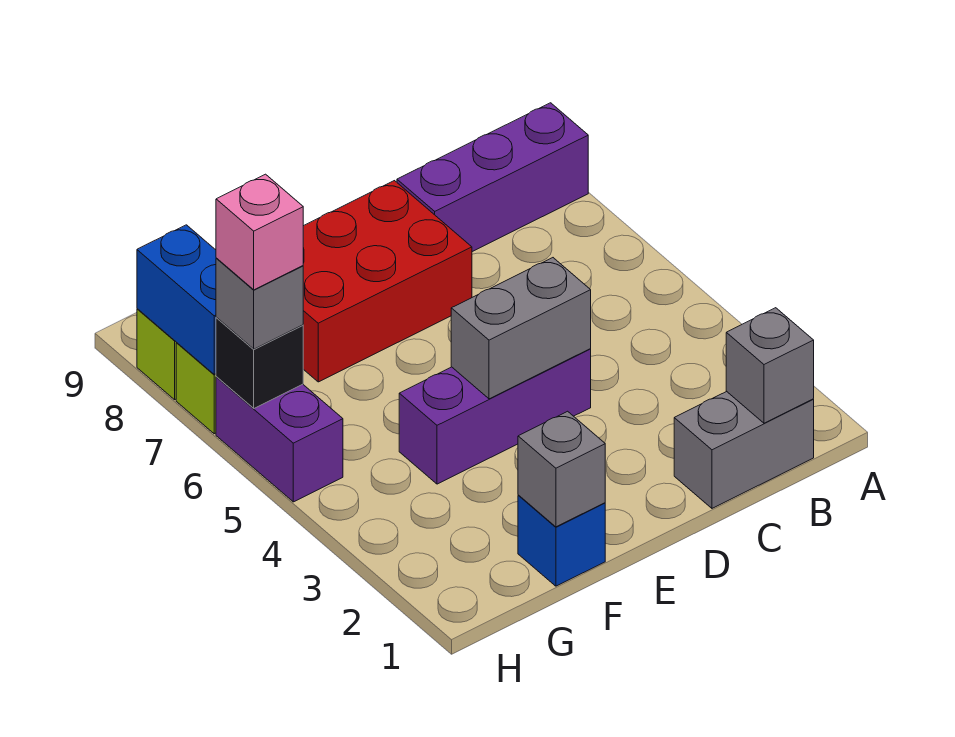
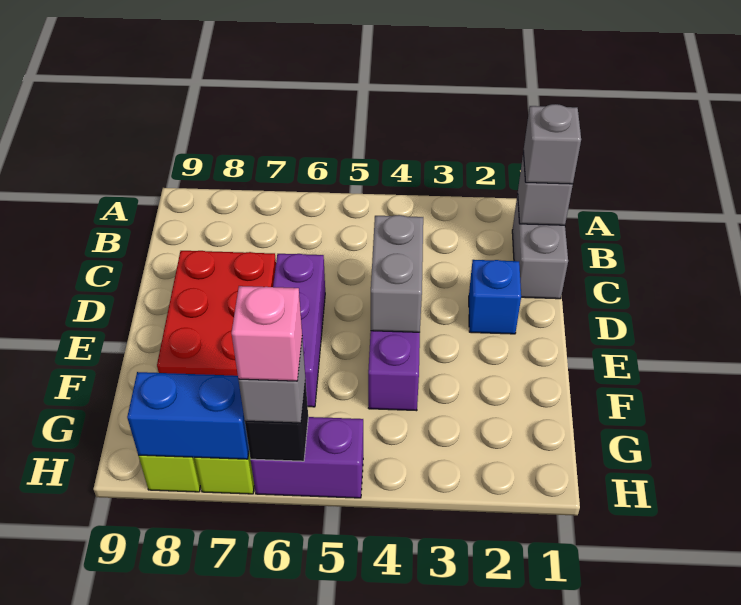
purple brick A8:C8 level 1 -> purple brick D6:F6 level 1
blue brick F1 level 1 -> blue brick D2 level 1
grey brick F1 level 2 -> grey brick B1 level 3

